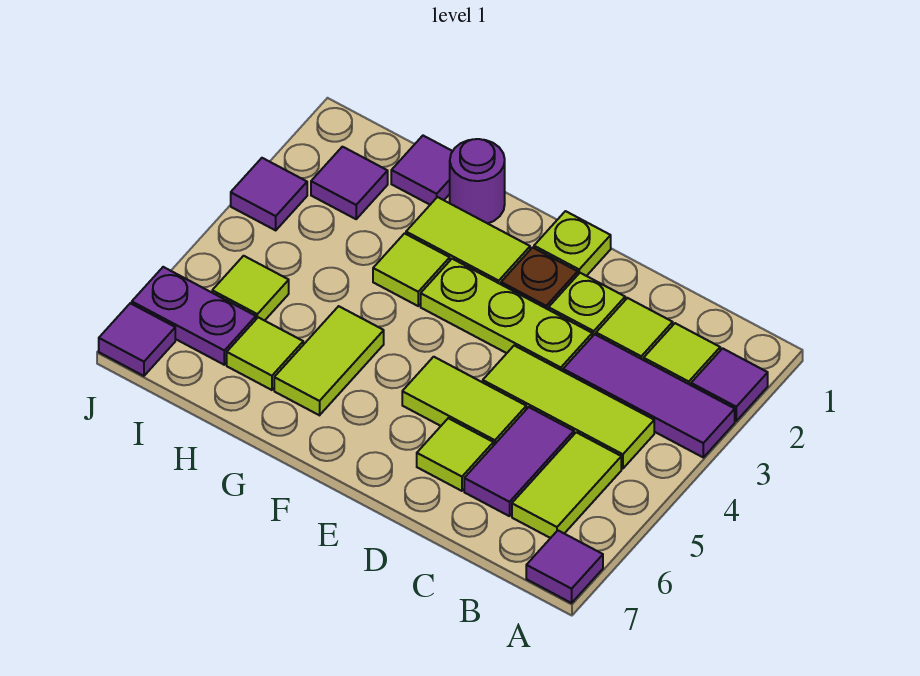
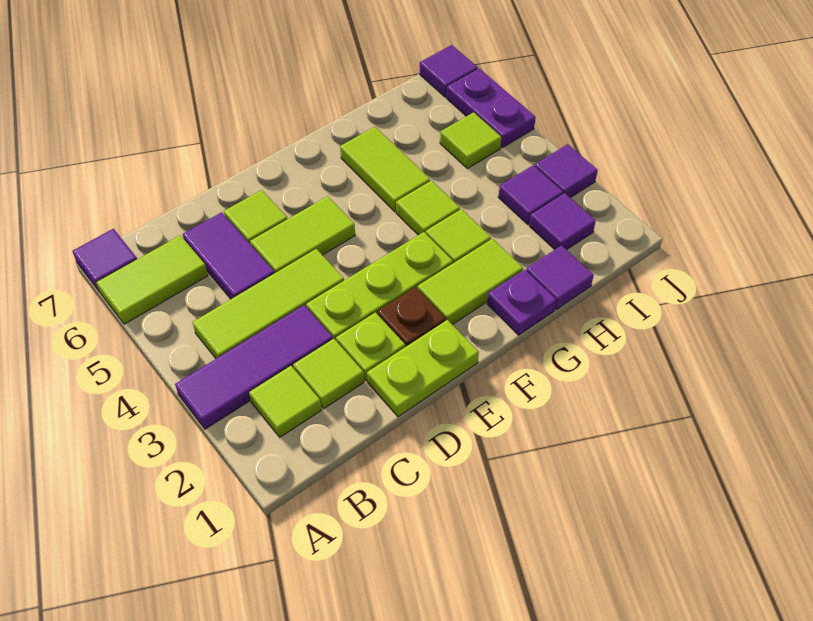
purple tile A2 level 1 -> purple tile I3 level 1
lime tile B5:B6 level 1 -> lime tile A6:B6 level 1
lime plate E1 level 1 -> lime plate D1:E1 level 1
purple round brick G1 level 1 -> purple plate G1 level 1
lime tile H6 level 1 -> lime tile G4 level 1
purple plate I6:J6 level 1 -> purple plate J5:J6 level 1

